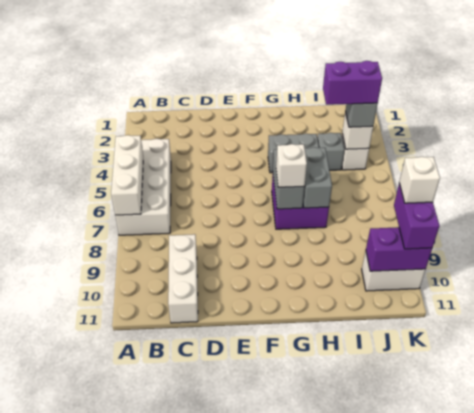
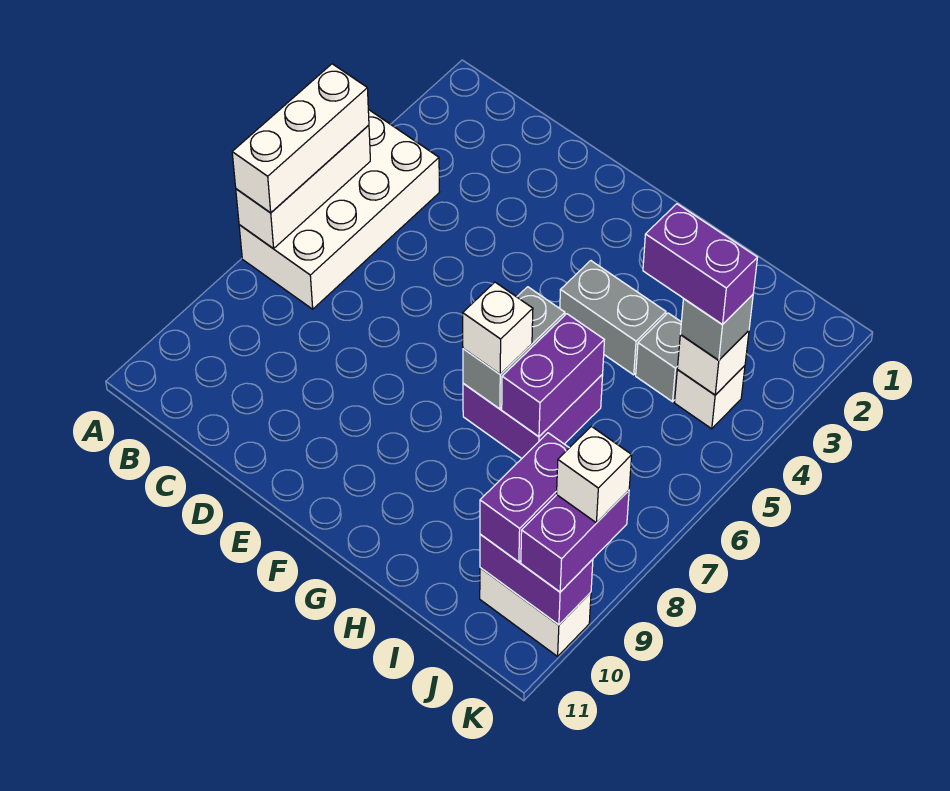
white brick C9:C11 level 1 -> white brick A5:A7 level 3
grey brick H6:H7 level 2 -> purple brick H6:H7 level 2
none -> purple brick J9:J10 level 3

